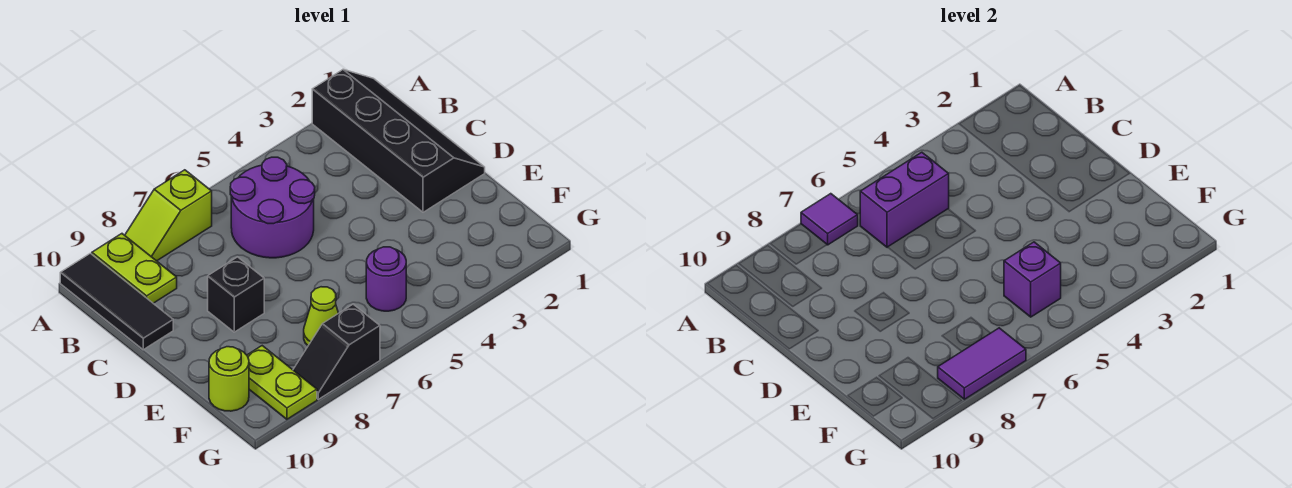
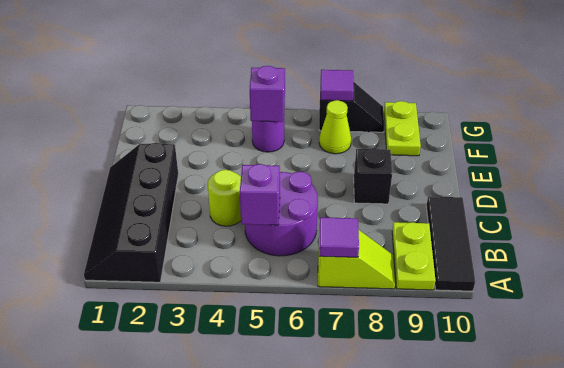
purple brick B5:B6 level 2 -> purple brick B5 level 2
lime round brick F10 level 1 -> lime round brick C4 level 1
purple tile G7:G8 level 2 -> purple tile G7 level 2

